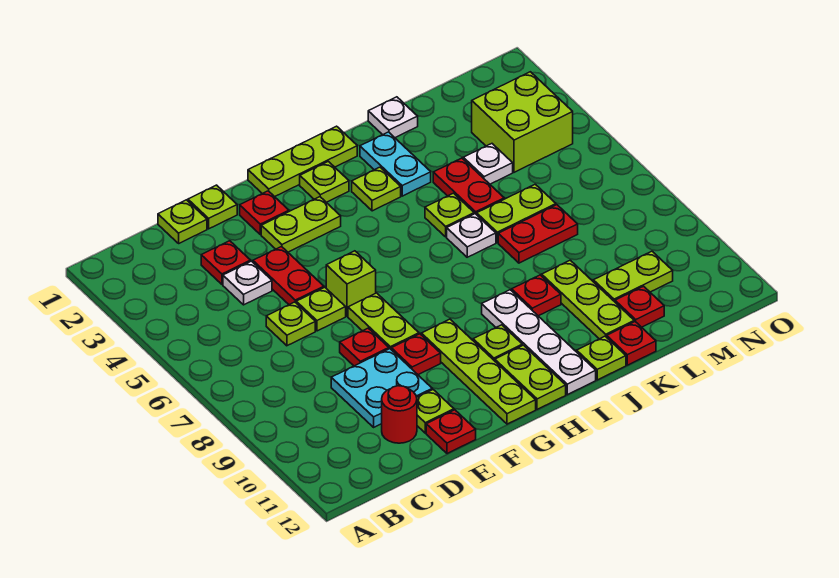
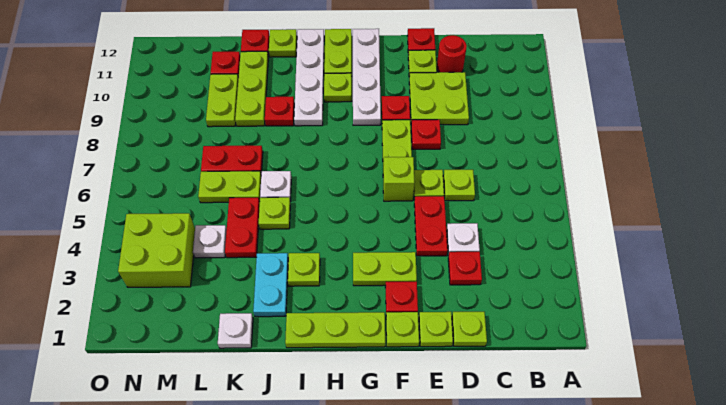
cyan plate D9:E10 level 1 -> lime plate D9:E10 level 1
lime plate G9:G12 level 1 -> white plate G9:G12 level 1
lime plate H2 level 1 -> lime plate F1 level 1
lime plate L10:M10 level 1 -> lime plate L9:L10 level 1

